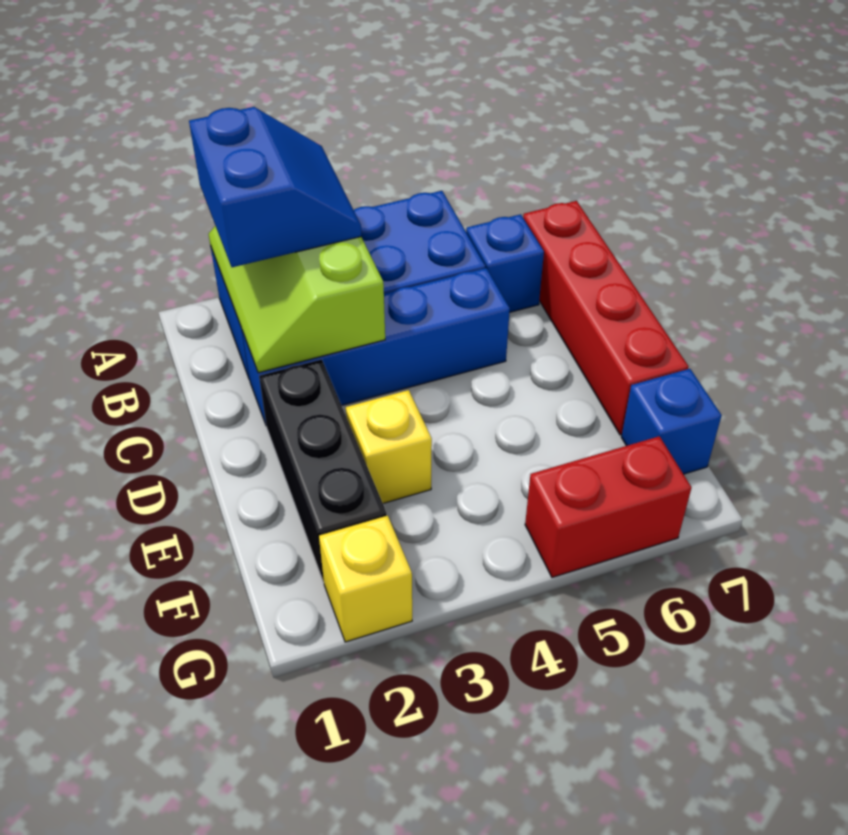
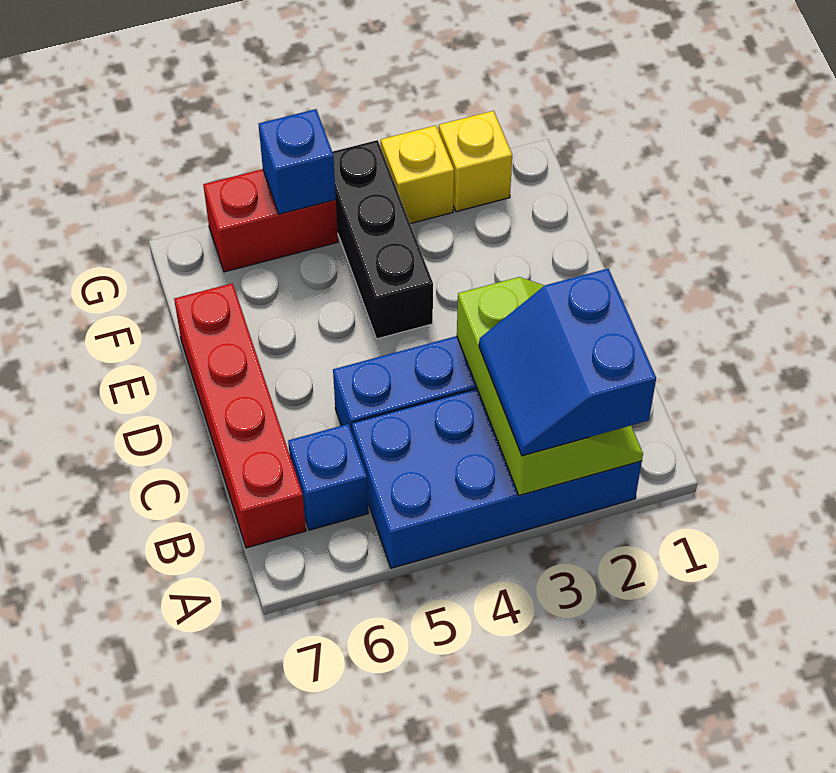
black brick D2:F2 level 1 -> black brick E4:G4 level 1
yellow brick E3 level 1 -> yellow brick G3 level 1
blue brick F7 level 1 -> blue brick G5 level 2

